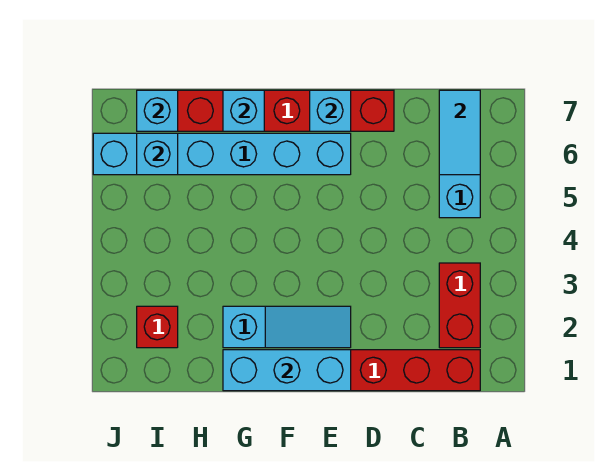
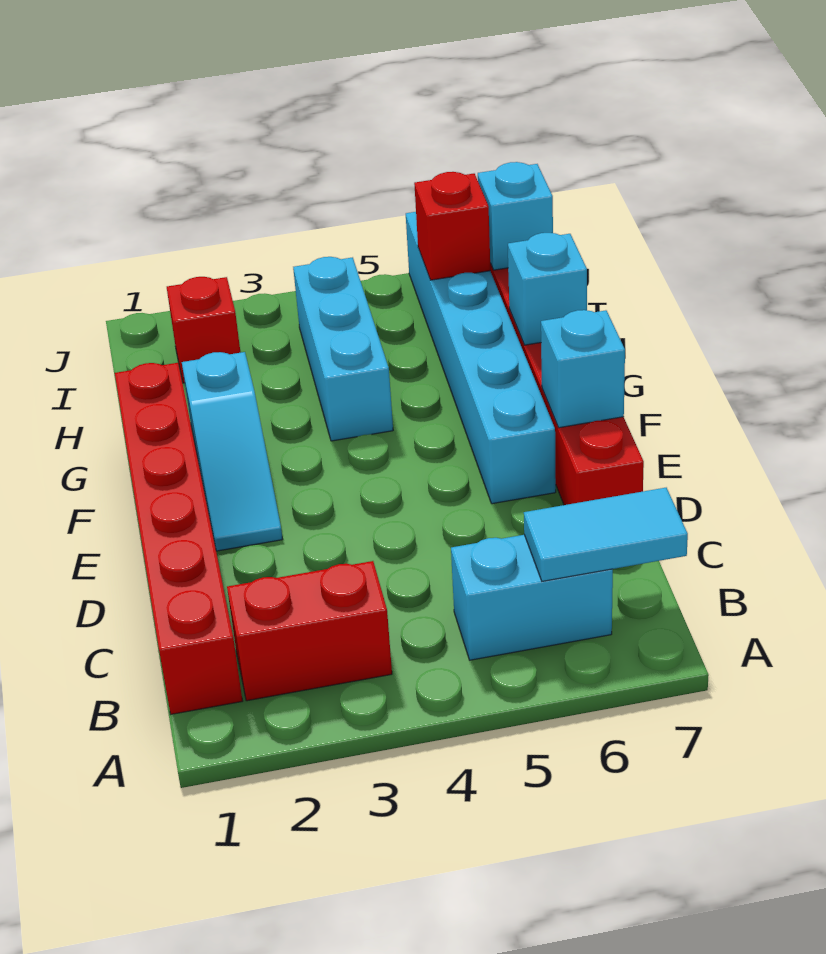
cyan brick E1:G1 level 2 -> cyan brick G4:I4 level 1
cyan brick I6 level 2 -> red brick I6 level 2

